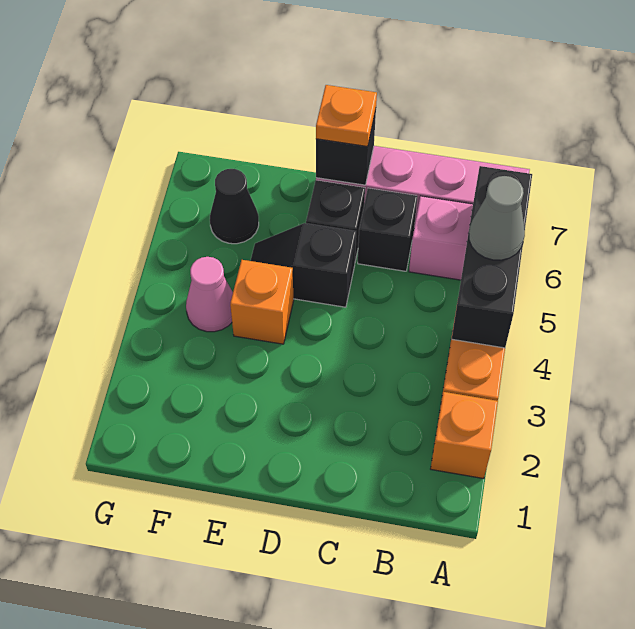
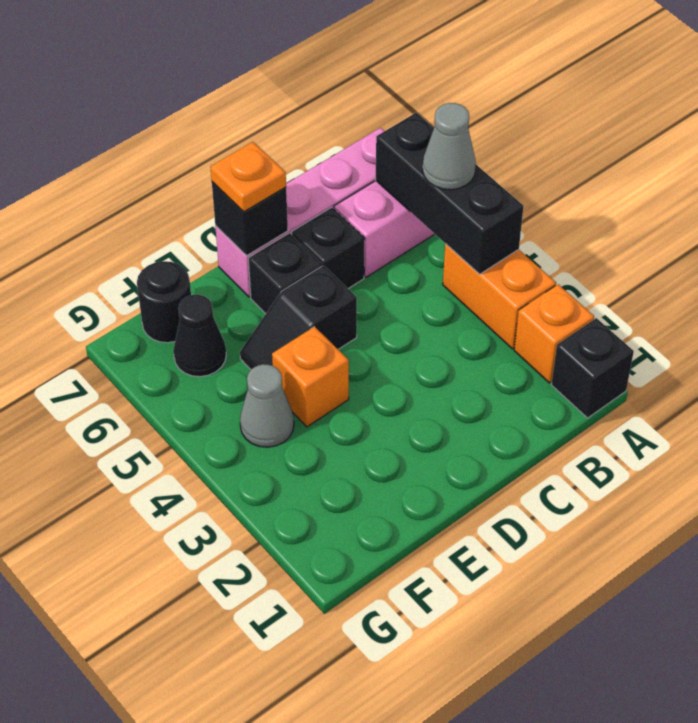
none -> black brick A1 level 1
pink cone F4 level 1 -> grey cone F4 level 1
none -> black round brick F7 level 1

